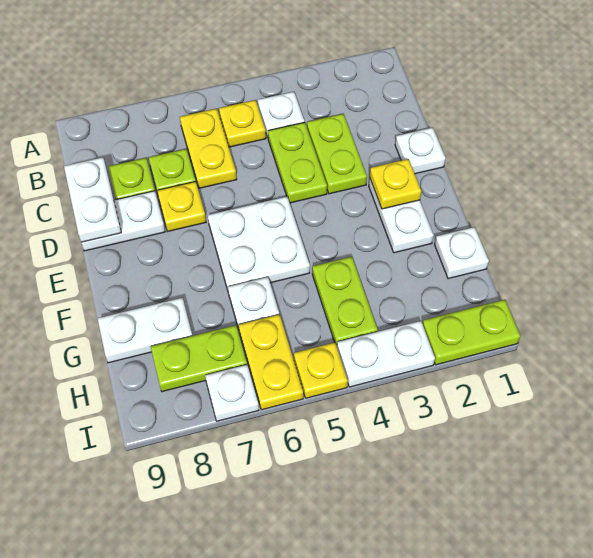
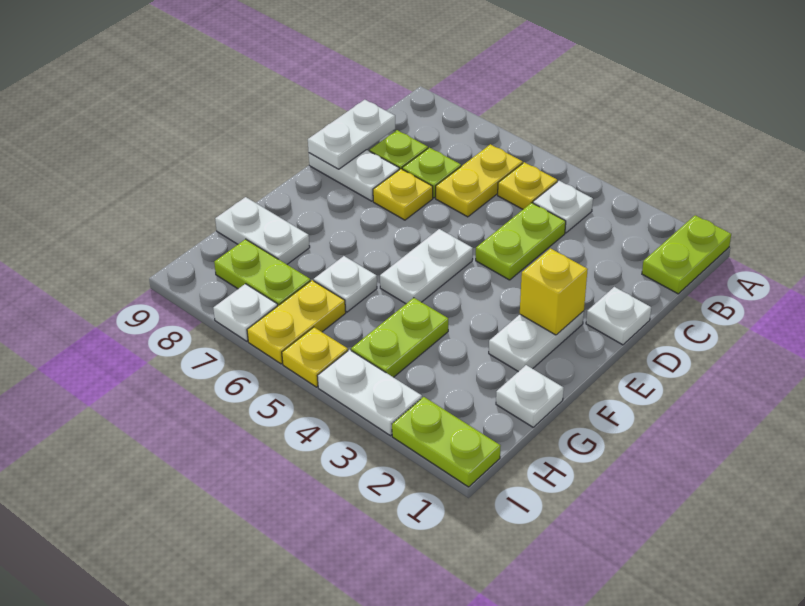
lime plate C3:D3 level 1 -> lime plate A1:B1 level 1
yellow plate E2 level 2 -> yellow brick E2 level 2
white plate E5:F6 level 1 -> white plate E5:F5 level 1

